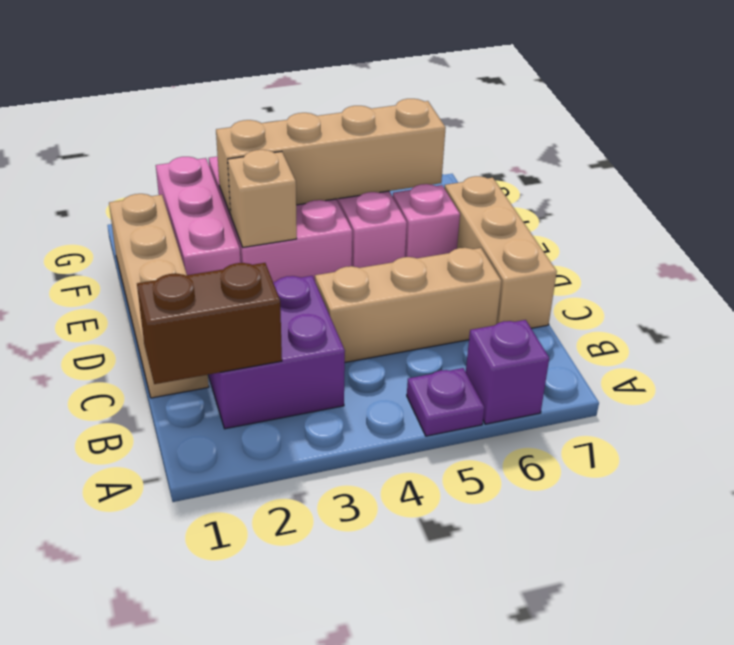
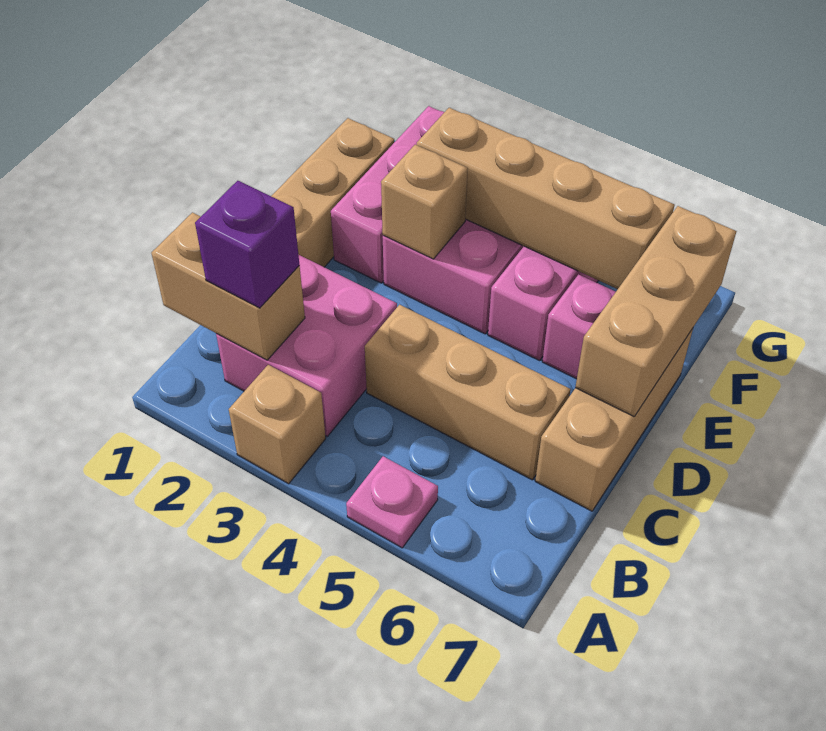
none -> tan brick A3 level 1
purple plate A5 level 1 -> pink plate A5 level 1
purple brick A6 level 1 -> purple brick B2 level 3
brown brick B1:B2 level 2 -> tan brick B1:B2 level 2
purple brick B2:C3 level 1 -> pink brick B2:C3 level 1
none -> tan brick D7:F7 level 2

